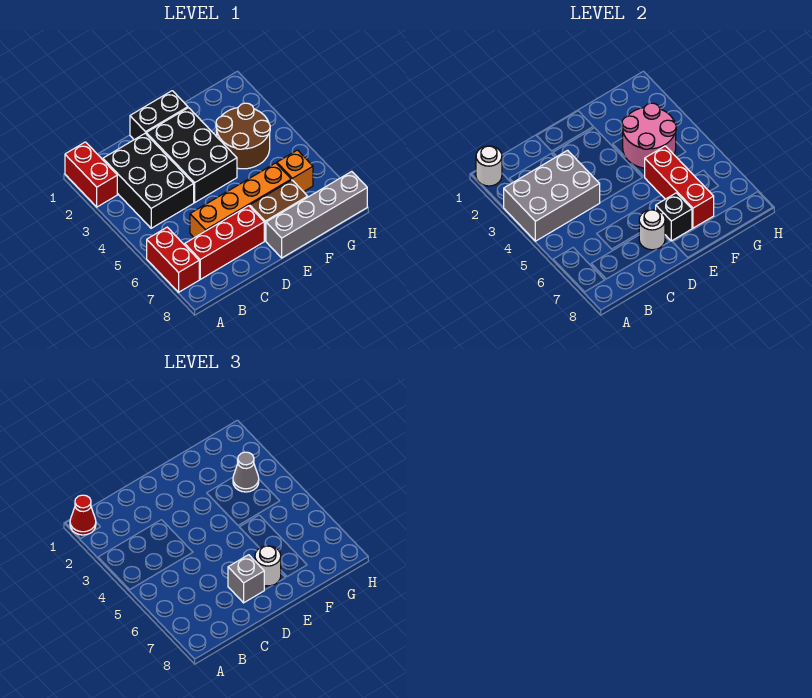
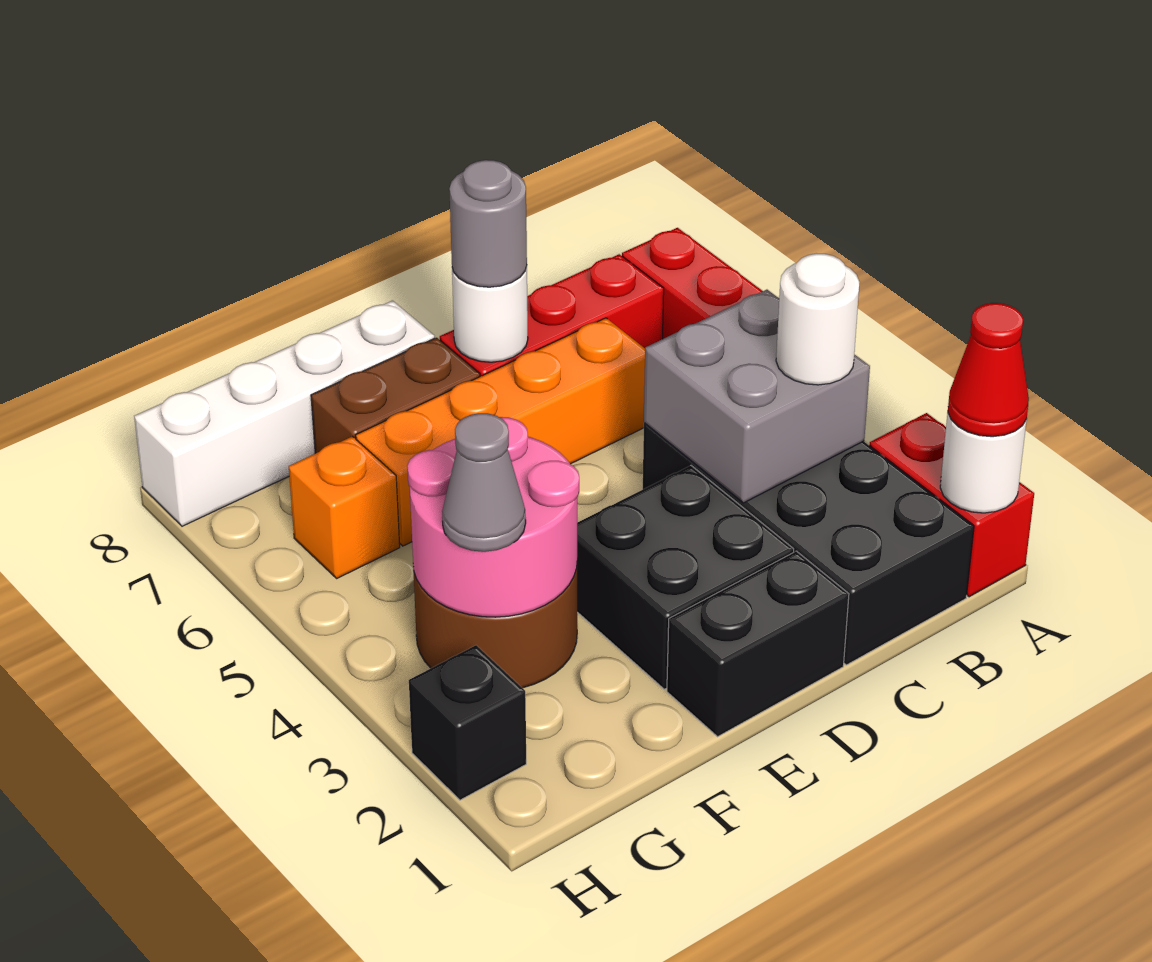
grey brick A3:C4 level 2 -> grey brick B3:C4 level 2
black brick B2:C4 level 1 -> black brick B1:C4 level 1
black brick D2:E4 level 1 -> black brick D2:E3 level 1
grey brick D7 level 3 -> grey round brick D7 level 3
black brick E7 level 2 -> black brick H2 level 1
white round brick E7 level 3 -> white round brick B3 level 3
grey brick E8:H8 level 1 -> white brick E8:H8 level 1
red brick F5:F7 level 2 -> none

